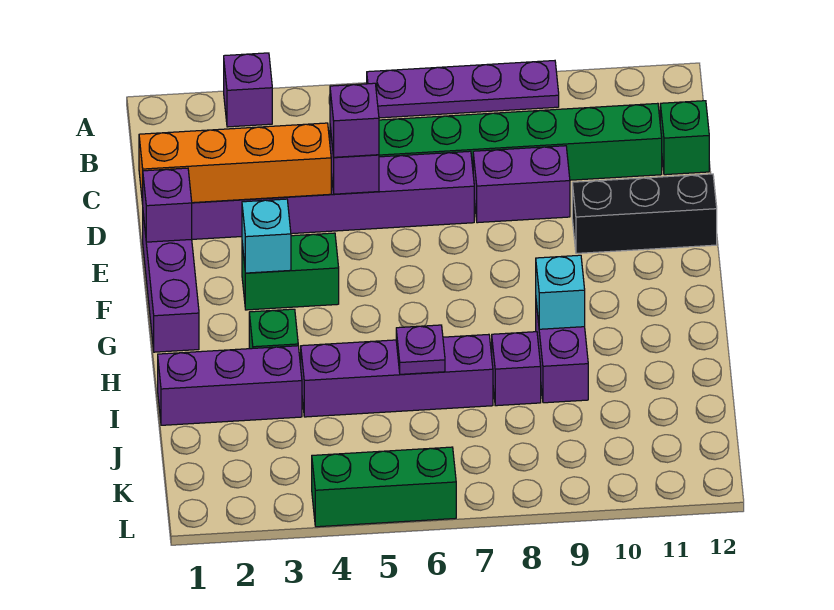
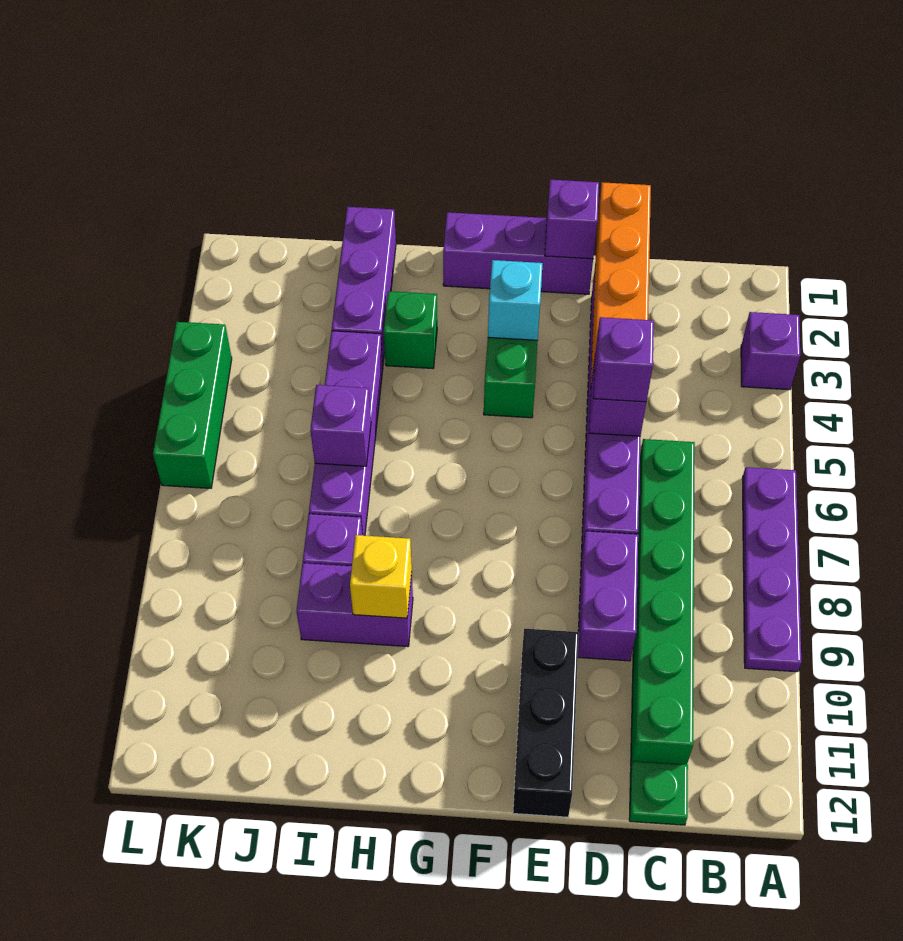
green brick C12 level 1 -> green plate C12 level 1
cyan brick H9 level 2 -> yellow brick H9 level 2
purple plate I6 level 2 -> purple brick I6 level 2

